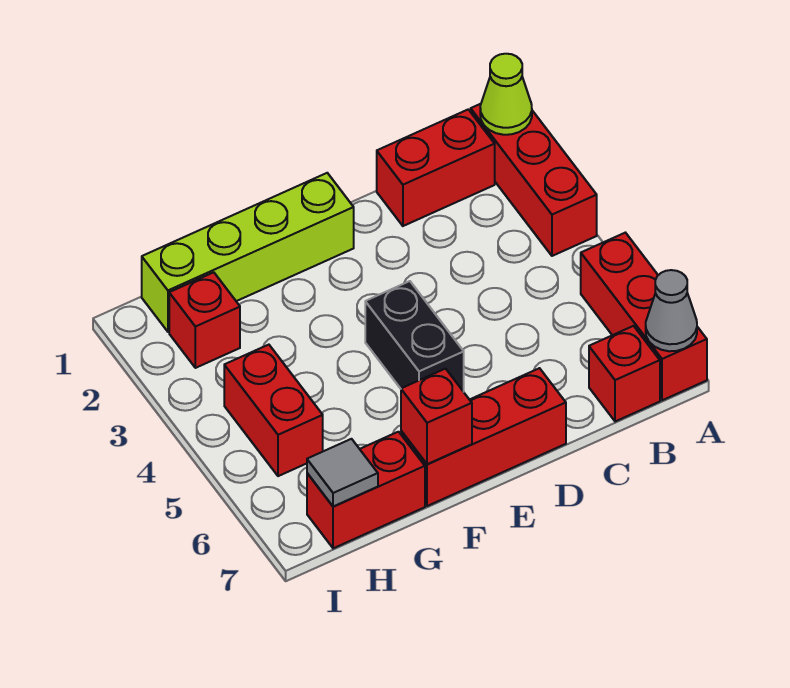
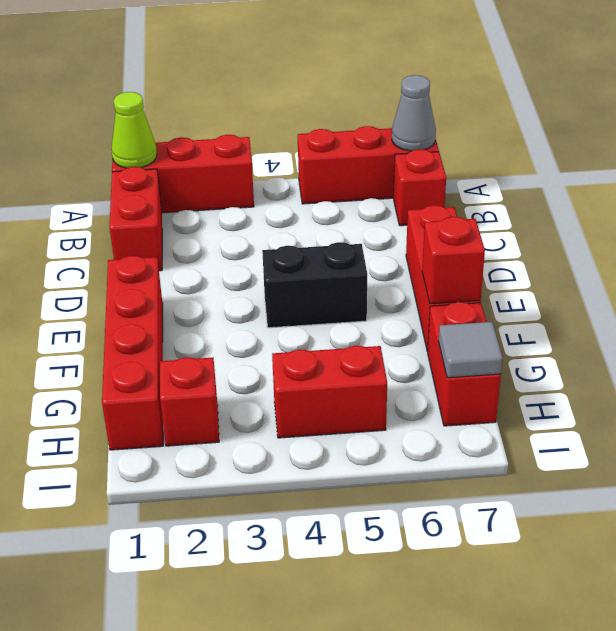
lime brick E1:H1 level 1 -> red brick E1:H1 level 1

